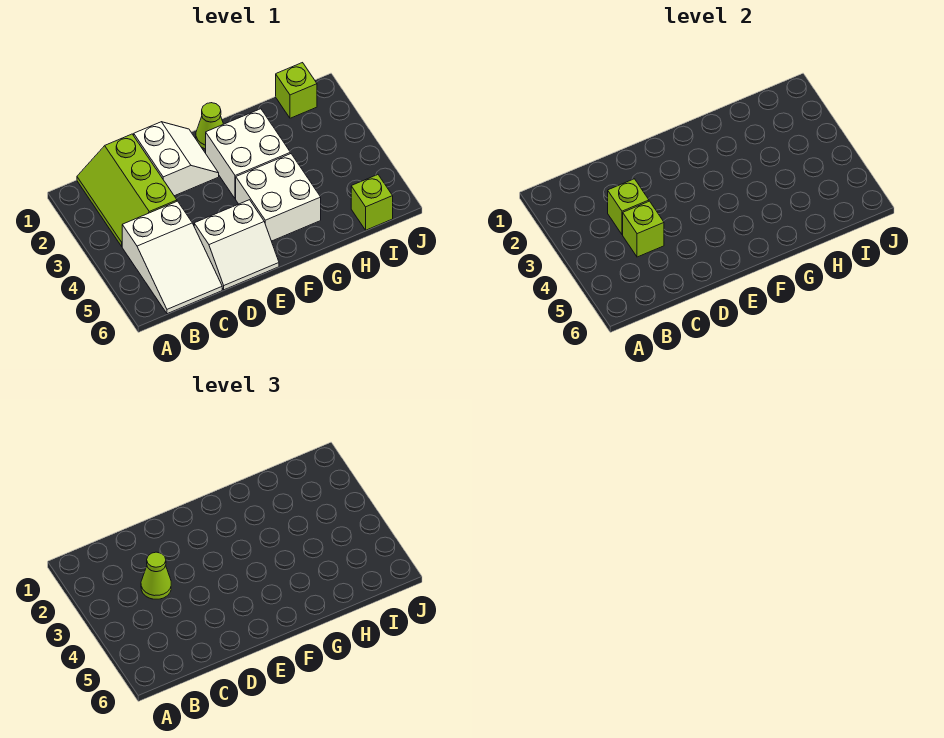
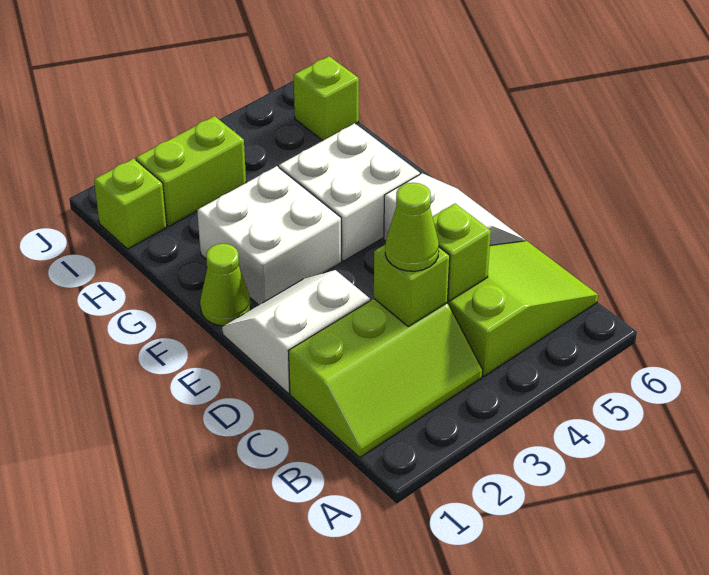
white slope B4:C6 level 1 top 4 -> lime slope B4:C6 level 1 top 4
none -> lime brick I2:I3 level 1

